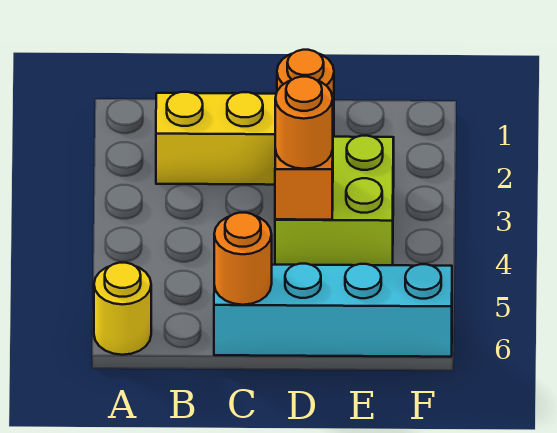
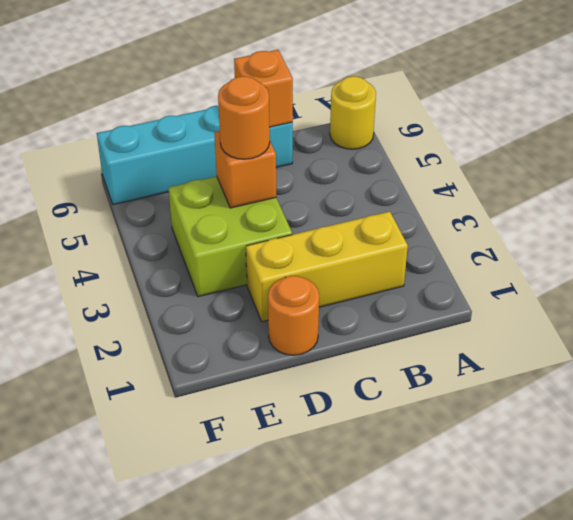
orange round brick C6 level 2 -> orange brick C6 level 2

